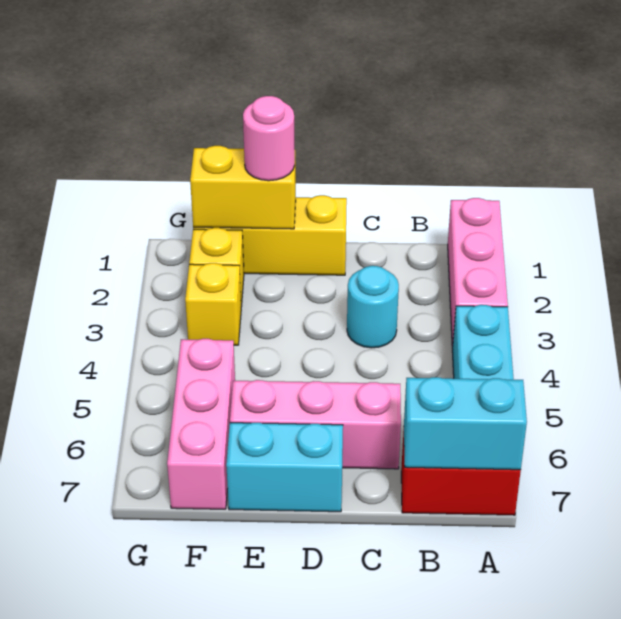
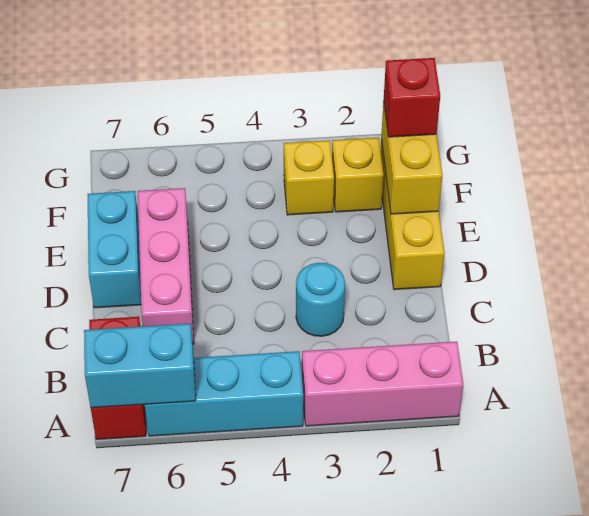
cyan brick A7:B7 level 2 -> cyan brick A6:A7 level 2
pink round brick E1 level 3 -> none
none -> red brick F1 level 3
pink brick F5:F7 level 1 -> none

